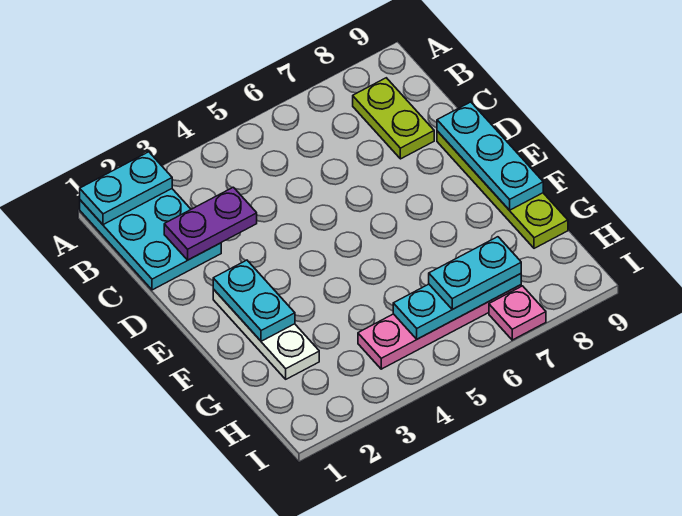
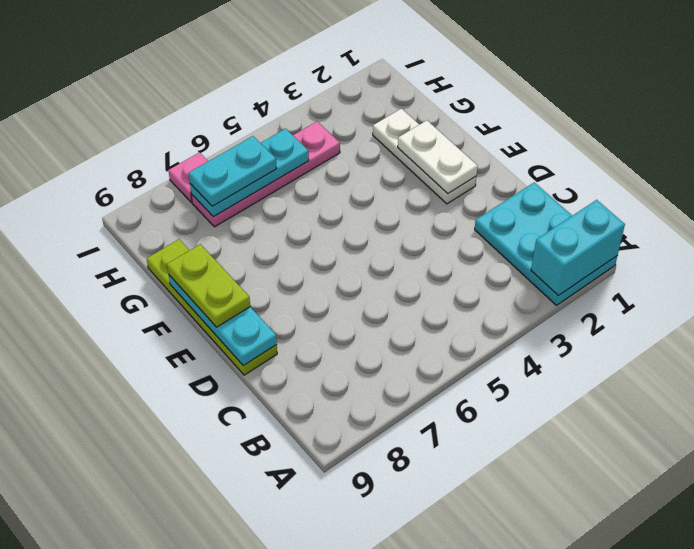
cyan plate A1:A2 level 2 -> cyan brick A1:A2 level 2
lime plate B8:C8 level 1 -> lime plate E9:F9 level 3
purple plate C2:C3 level 2 -> none
cyan plate E2:F2 level 2 -> white plate E2:F2 level 2

